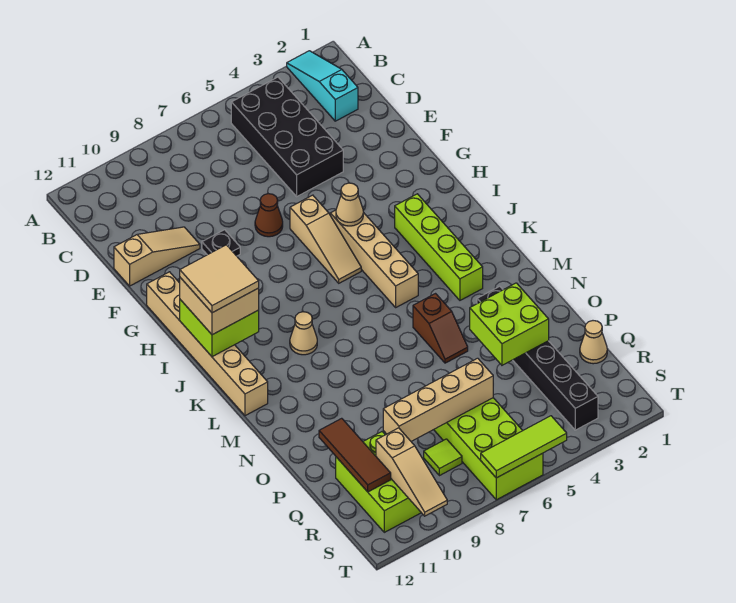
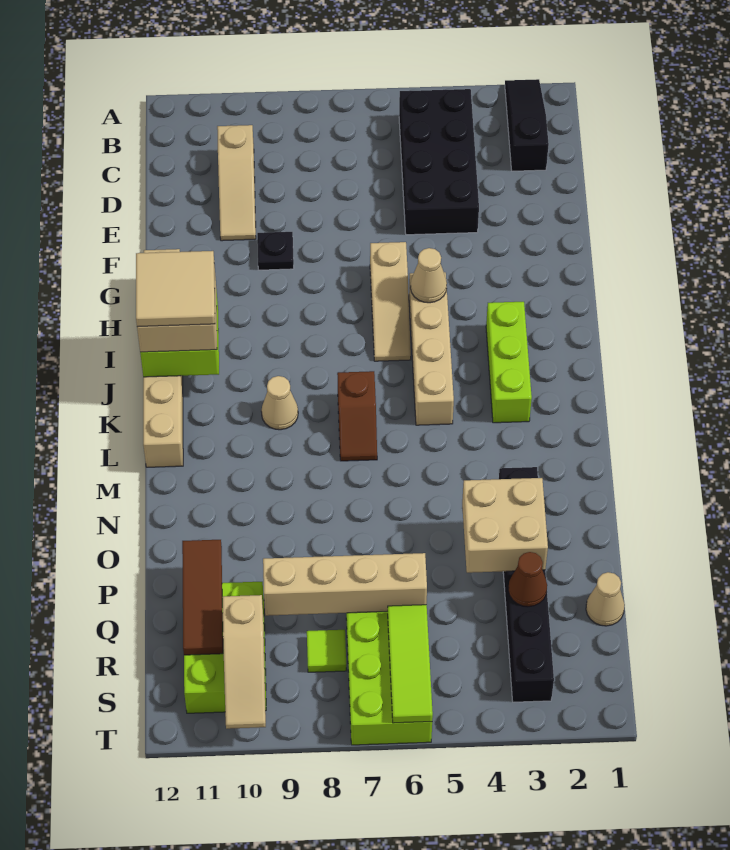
cyan slope A2:C2 level 1 top C -> black slope A2:C2 level 1 top C
tan slope E10:E12 level 1 top 12 -> tan slope C10:E10 level 1 top C
brown cone F7 level 1 -> brown cone Q3 level 2
lime brick I3:L3 level 1 -> lime brick I3:K3 level 1
brown slope M5:N5 level 1 top M -> brown slope K7:L7 level 1 top K
lime brick O3:P4 level 2 -> tan brick O3:P4 level 2
lime tile T5:T7 level 2 -> lime tile R6:T6 level 2

